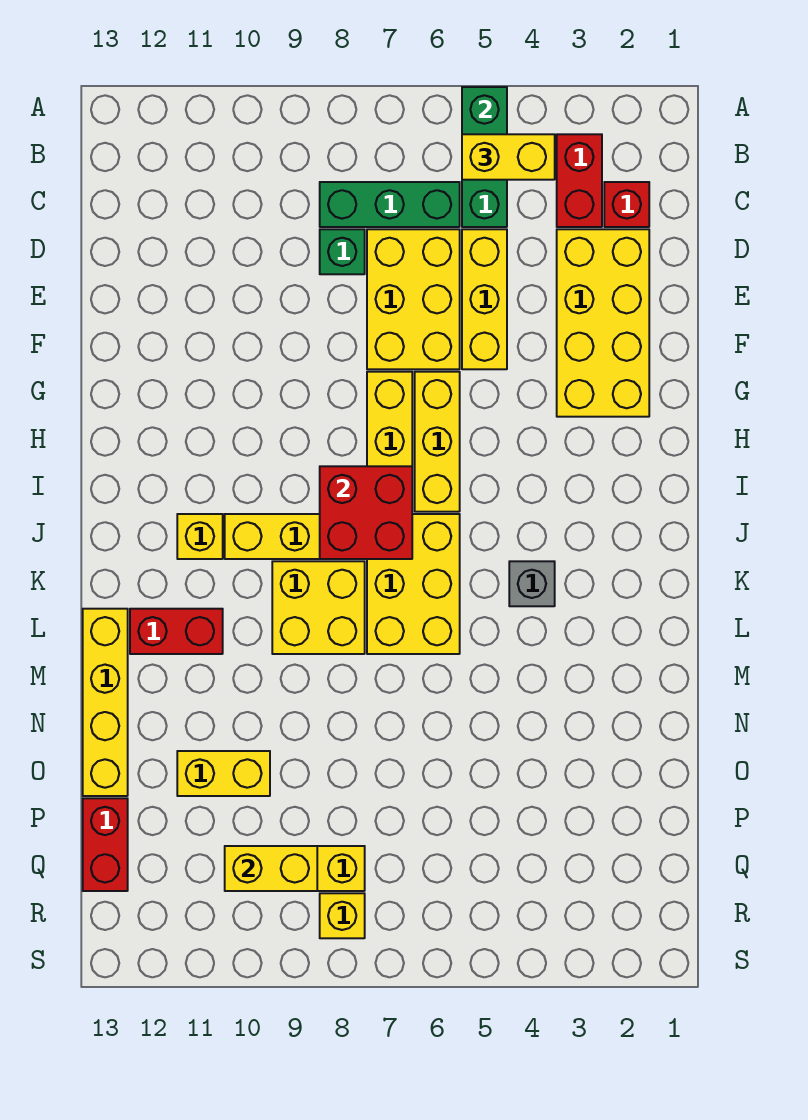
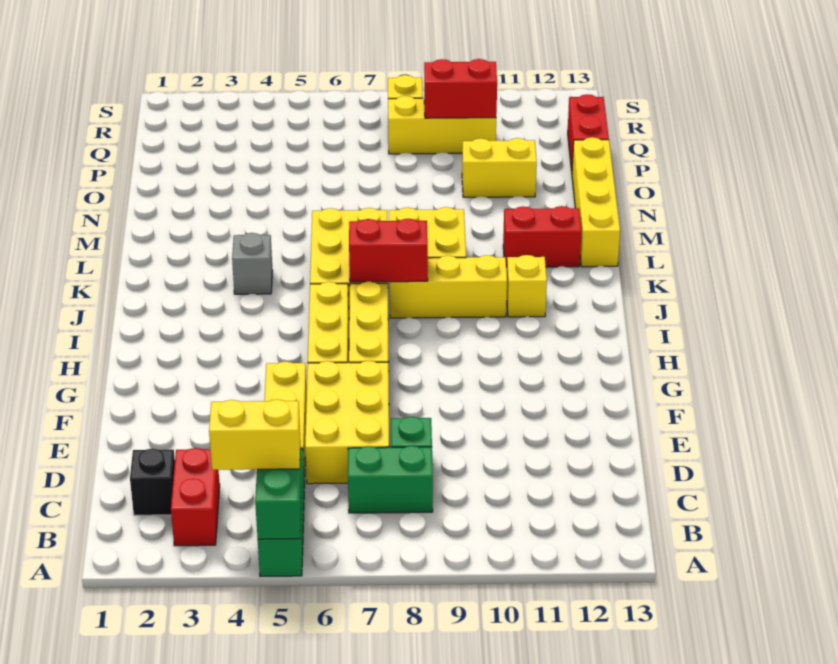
red brick C2 level 1 -> black brick C2 level 1
green brick C6:C8 level 1 -> green brick C7:C8 level 1
yellow brick D2:G3 level 1 -> none
red brick I7:J8 level 2 -> red brick J7:J8 level 2
yellow brick Q9:Q10 level 2 -> red brick Q9:Q10 level 2

